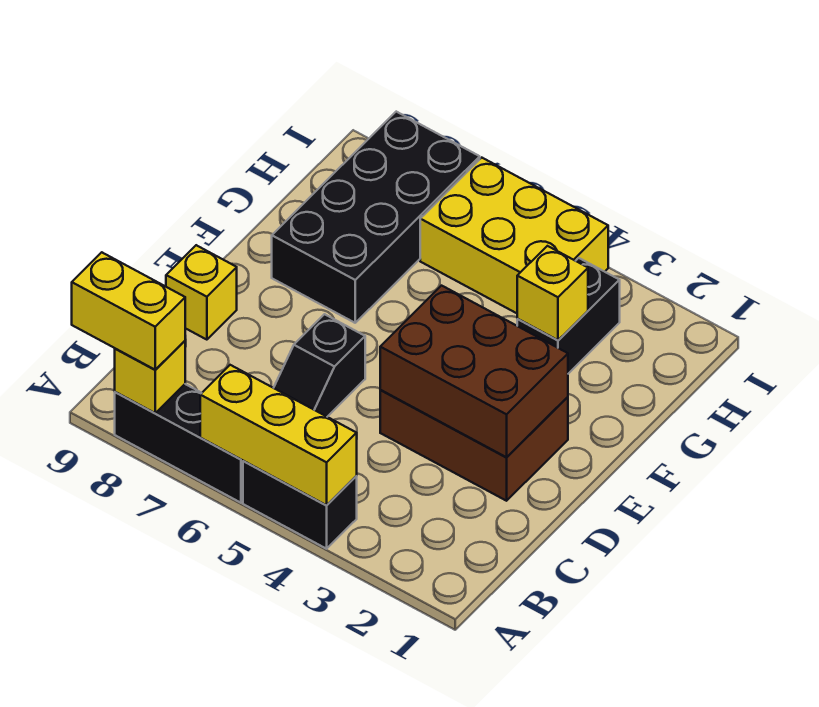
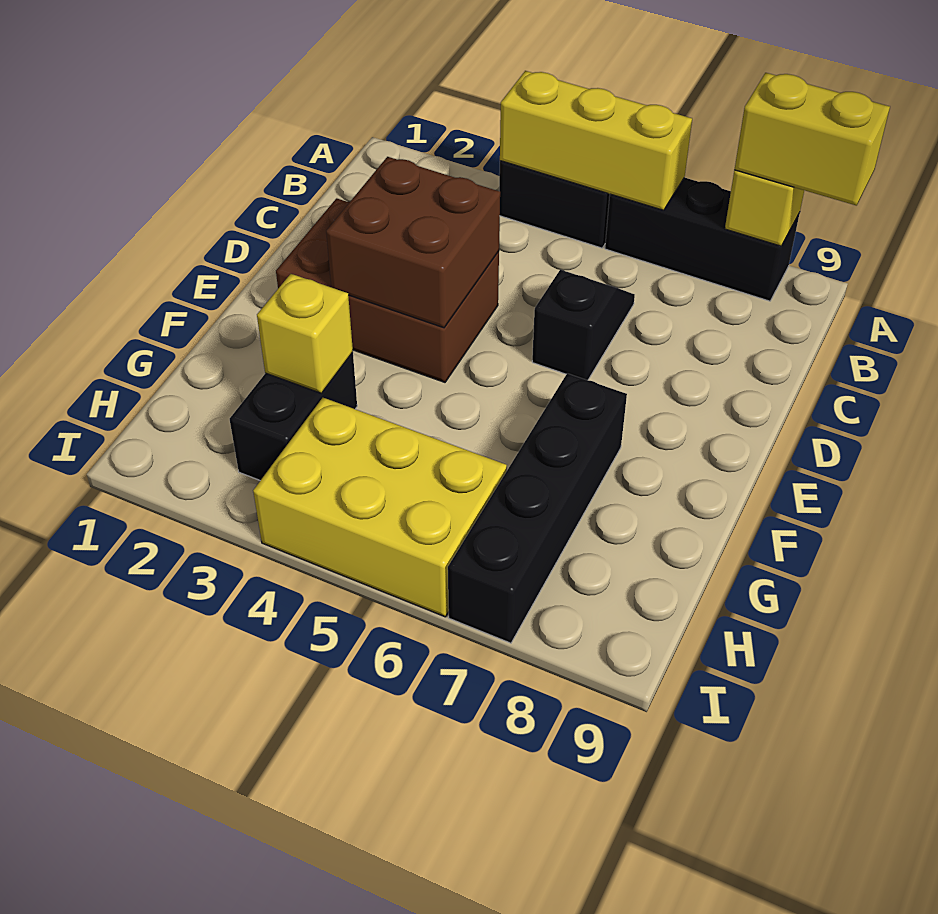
brown brick D2:E4 level 2 -> brown brick D3:E4 level 2
yellow brick D9 level 1 -> none
black brick F7:I8 level 1 -> black brick F7:I7 level 1

